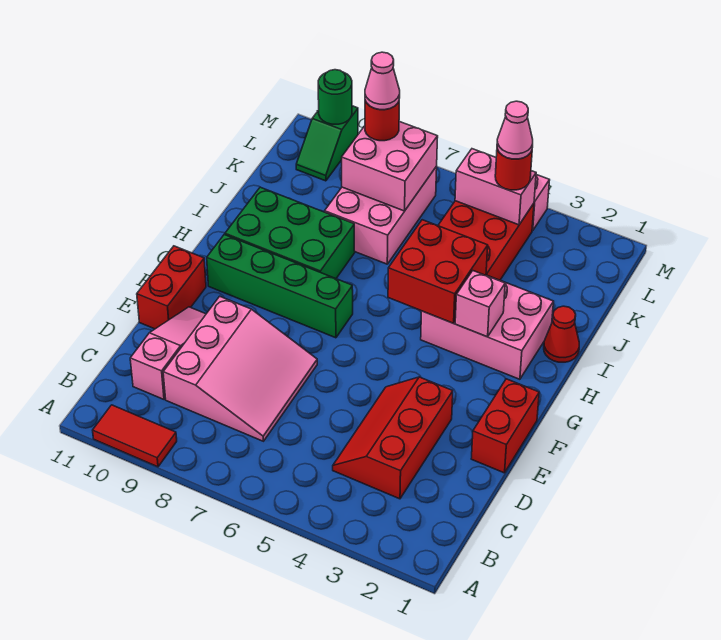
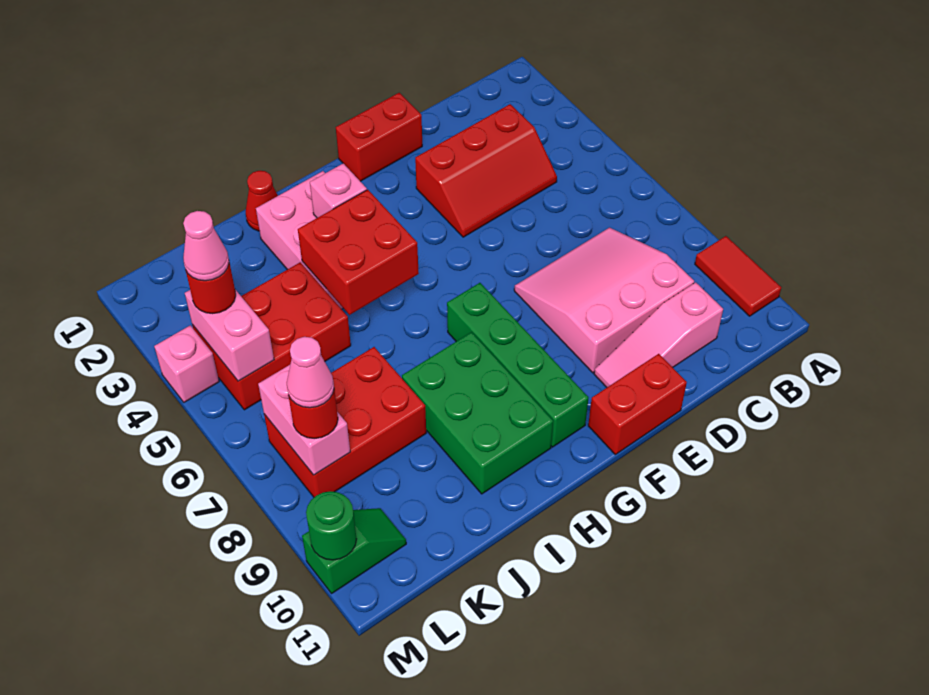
pink brick J7:L8 level 1 -> red brick J7:L8 level 1
pink brick K7:L8 level 2 -> pink brick L7:L8 level 2

